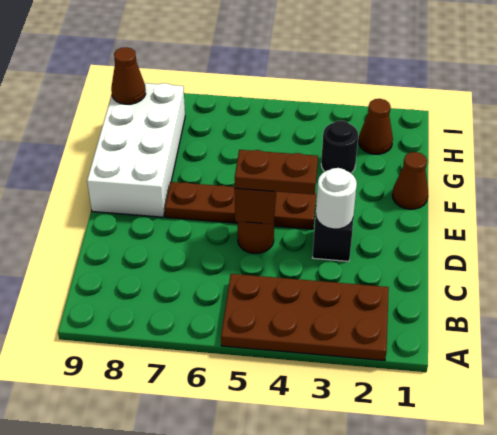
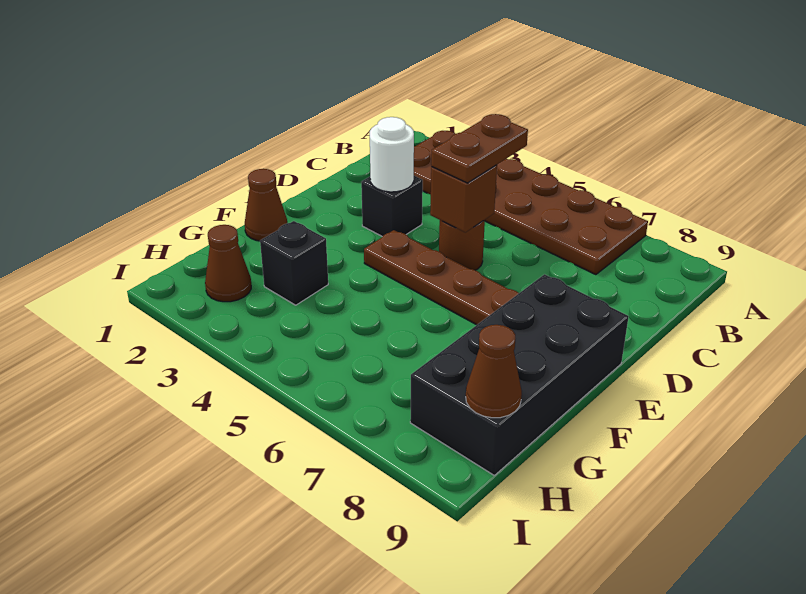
brown plate A2:B5 level 1 -> brown plate A2:B7 level 1
brown plate D4:D5 level 3 -> brown plate C5:D5 level 3
white brick E8:H9 level 1 -> black brick E8:H9 level 1
black round brick G3 level 1 -> black brick G3 level 1

